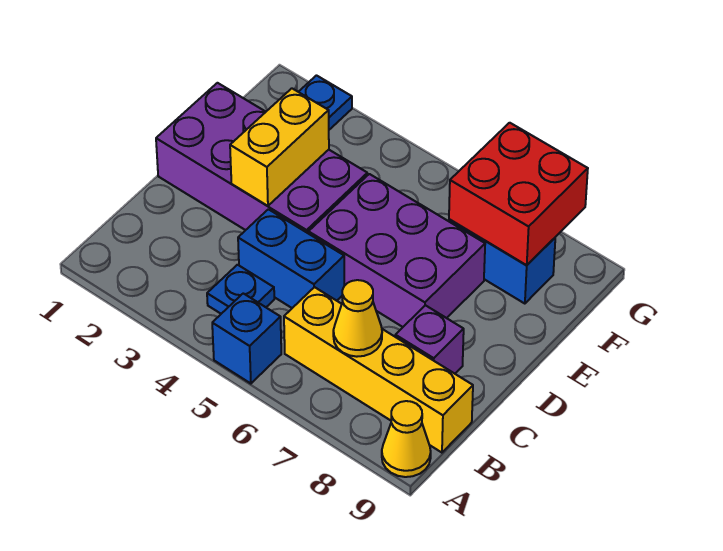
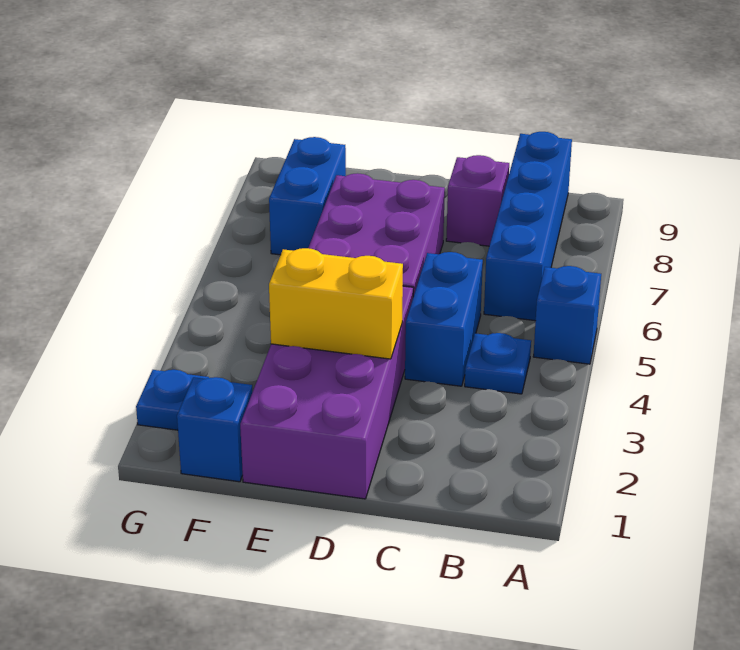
yellow cone A9 level 1 -> none
yellow brick B6:B9 level 1 -> blue brick B6:B9 level 1
yellow cone B7 level 2 -> none
none -> blue brick F1 level 1
red brick F7:G8 level 2 -> none

